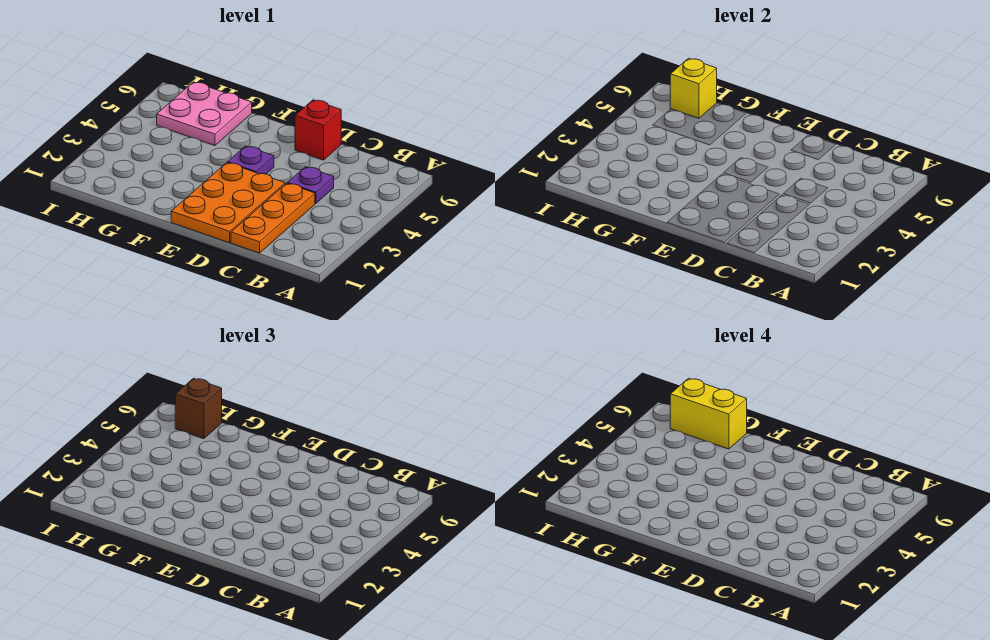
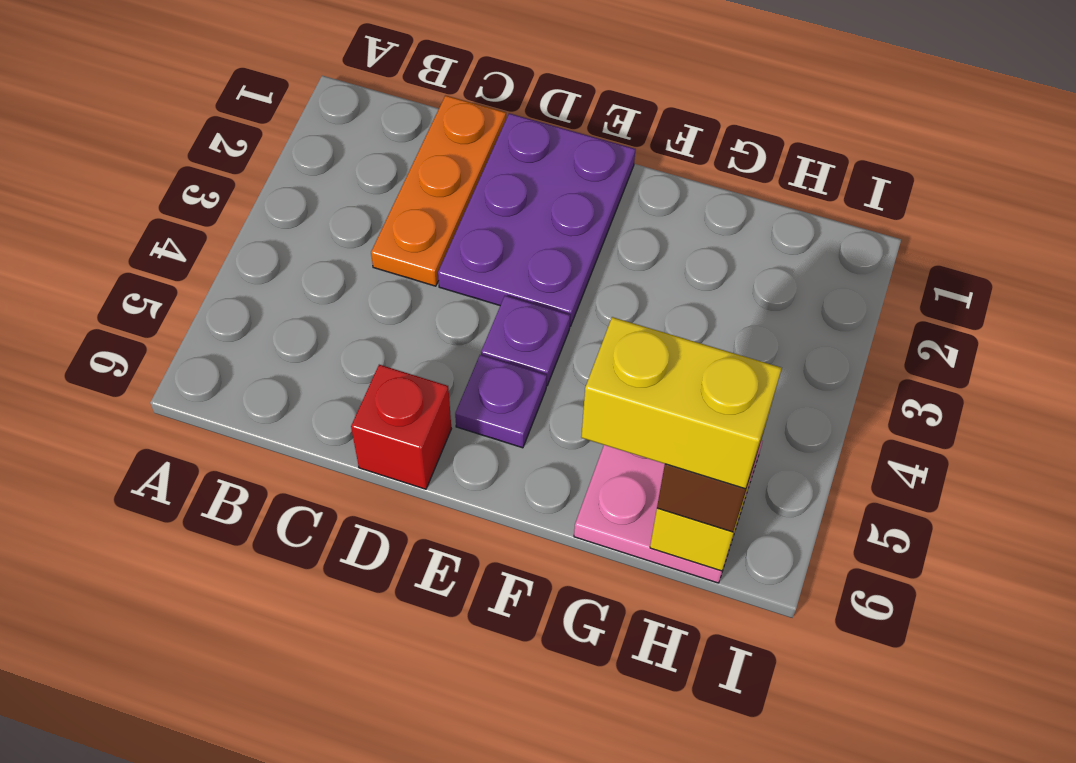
purple plate C4 level 1 -> purple plate E5 level 1
orange plate D1:E3 level 1 -> purple plate D1:E3 level 1

